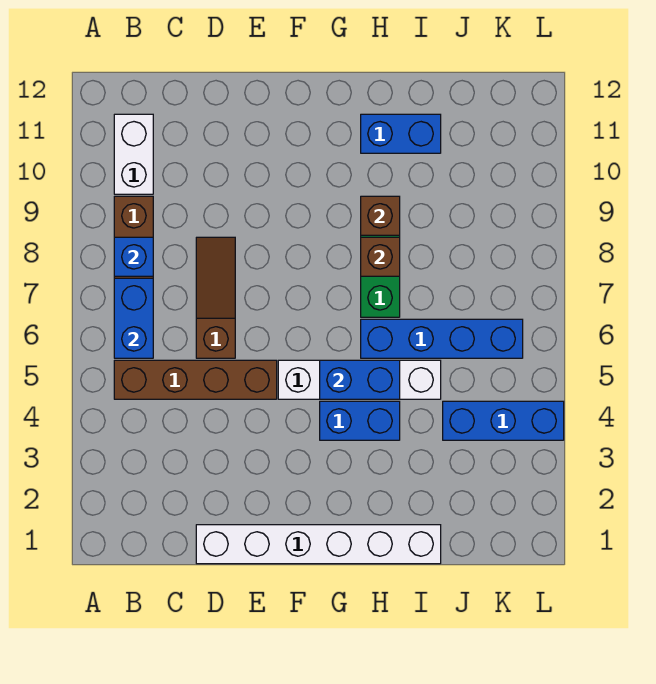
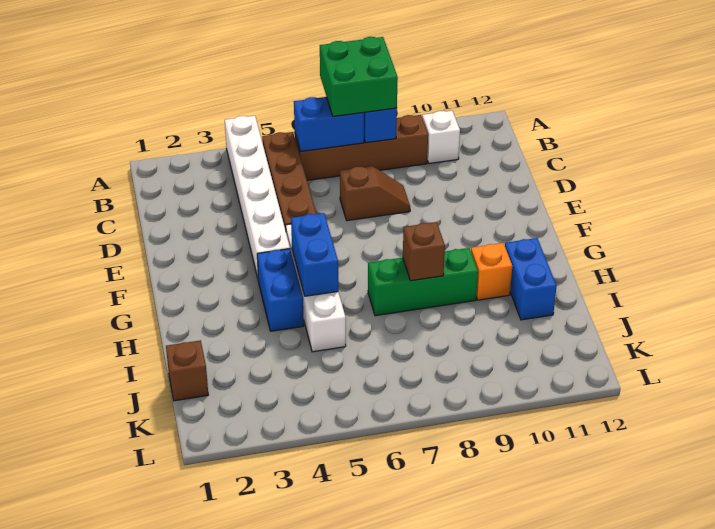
none -> green brick A7:B8 level 3
white brick B10:B11 level 1 -> white brick B10 level 1
white brick D1:I1 level 1 -> white brick A4:F4 level 1
brown slope D6:D8 level 1 top 6 -> brown slope D7:D8 level 1 top 7
blue brick H6:K6 level 1 -> none
brown brick H9 level 2 -> brown brick J1 level 1
none -> orange brick H10 level 1
blue brick J4:L4 level 1 -> none

